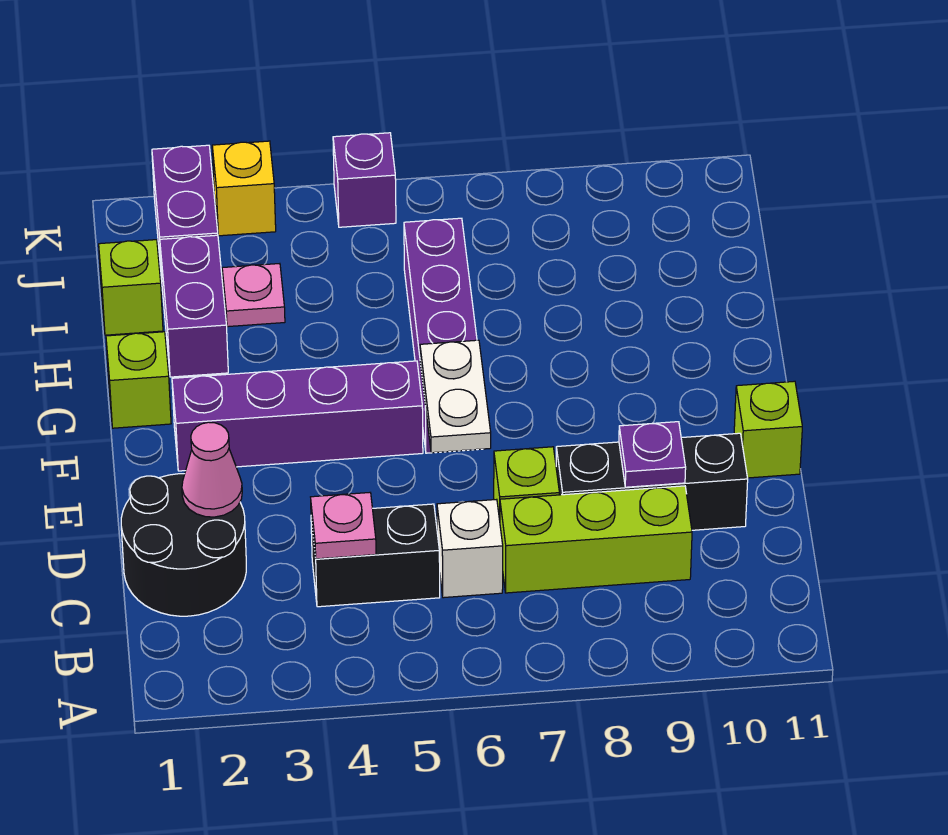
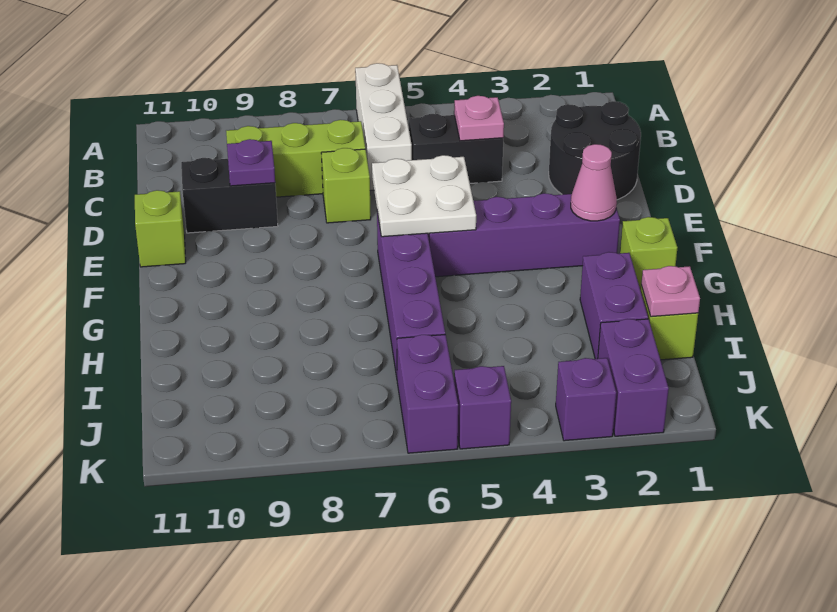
white brick C6 level 1 -> white brick A6:C6 level 1
pink cone D2 level 2 -> pink cone F2 level 2
black brick D8:D10 level 1 -> black brick D9:D10 level 1
white plate E6:F6 level 2 -> white plate E5:F6 level 2
pink plate I3 level 1 -> pink plate I1 level 2
none -> purple brick J6:K6 level 1
yellow brick K3 level 1 -> purple brick K3 level 1

